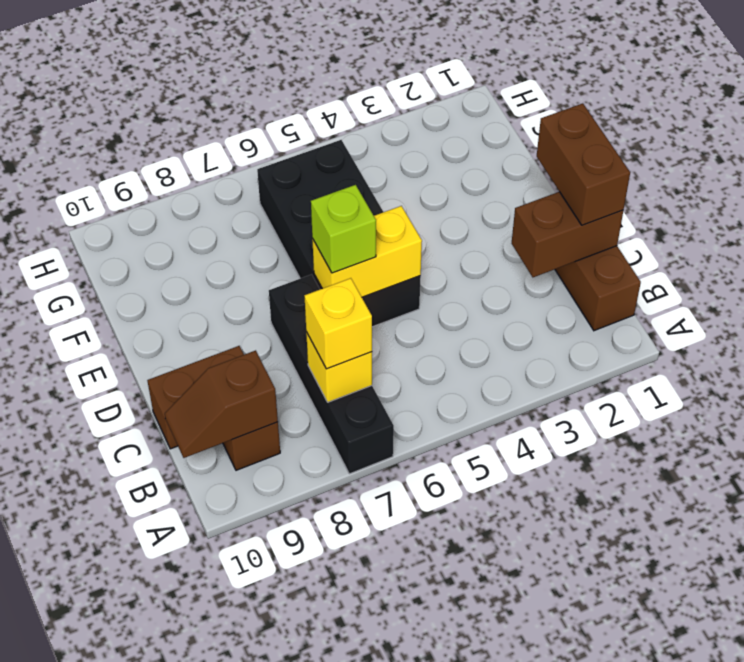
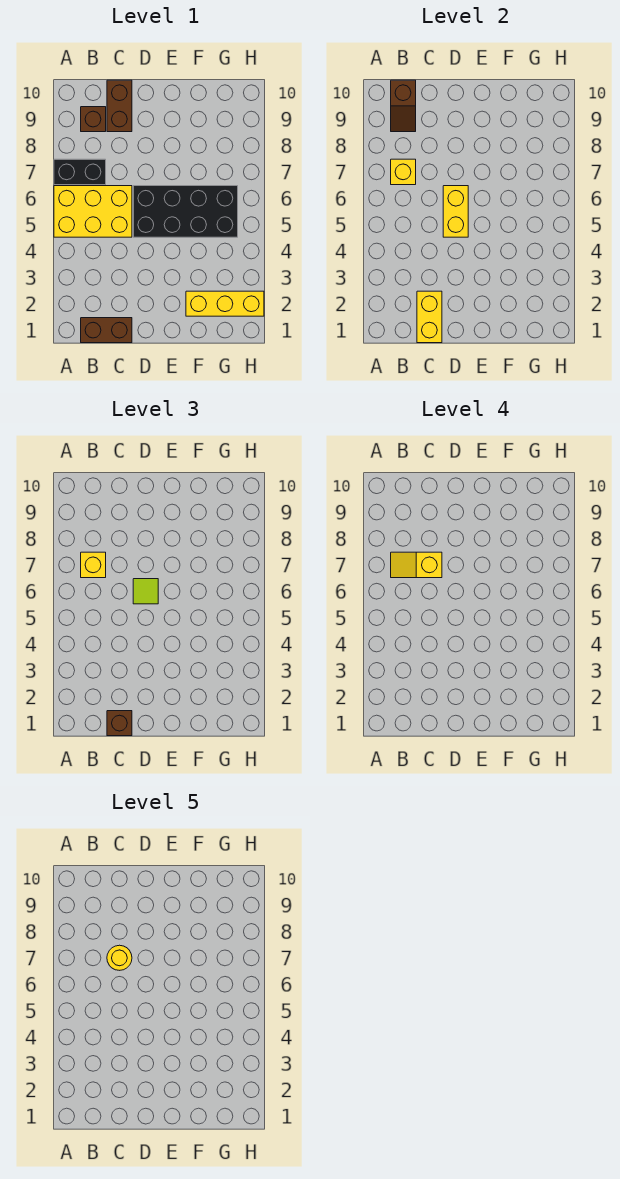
none -> yellow brick A5:C6 level 1
black brick A7:D7 level 1 -> black brick A7:B7 level 1
none -> yellow slope B7:C7 level 4 top C
brown slope B9:B10 level 2 top 9 -> brown slope B9:B10 level 2 top 10
brown brick C1:C2 level 2 -> yellow brick C1:C2 level 2
brown brick C1:D1 level 3 -> brown brick C1 level 3
none -> yellow round brick C7 level 5
lime brick D6 level 3 -> lime tile D6 level 3
none -> yellow brick F2:H2 level 1

